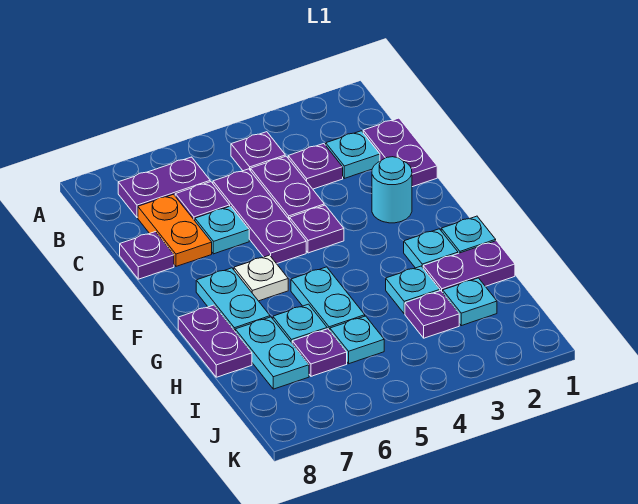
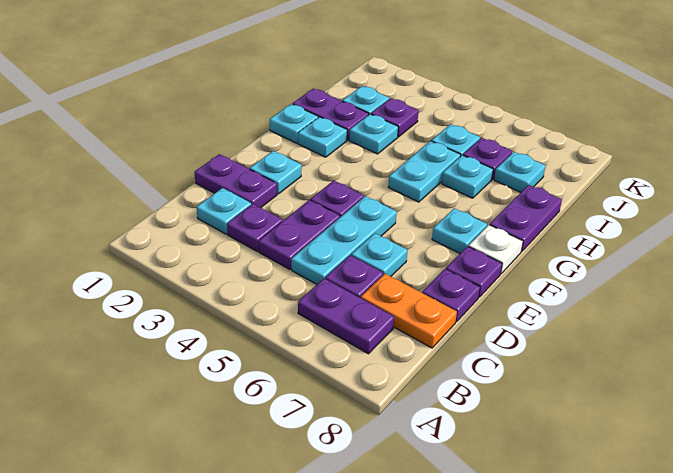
purple plate B4 level 1 -> purple plate E8 level 1
purple plate C1:D1 level 1 -> purple plate D1:D2 level 1
purple plate C5:E5 level 1 -> cyan plate C5:E5 level 1
orange plate C7:D7 level 1 -> orange plate C7:C8 level 1
cyan round brick E2 level 1 -> cyan plate E2 level 1
white plate F6 level 1 -> white plate F8 level 1
cyan plate F7:G7 level 1 -> cyan plate F7 level 1
cyan plate H7:I7 level 1 -> cyan plate I7 level 1

